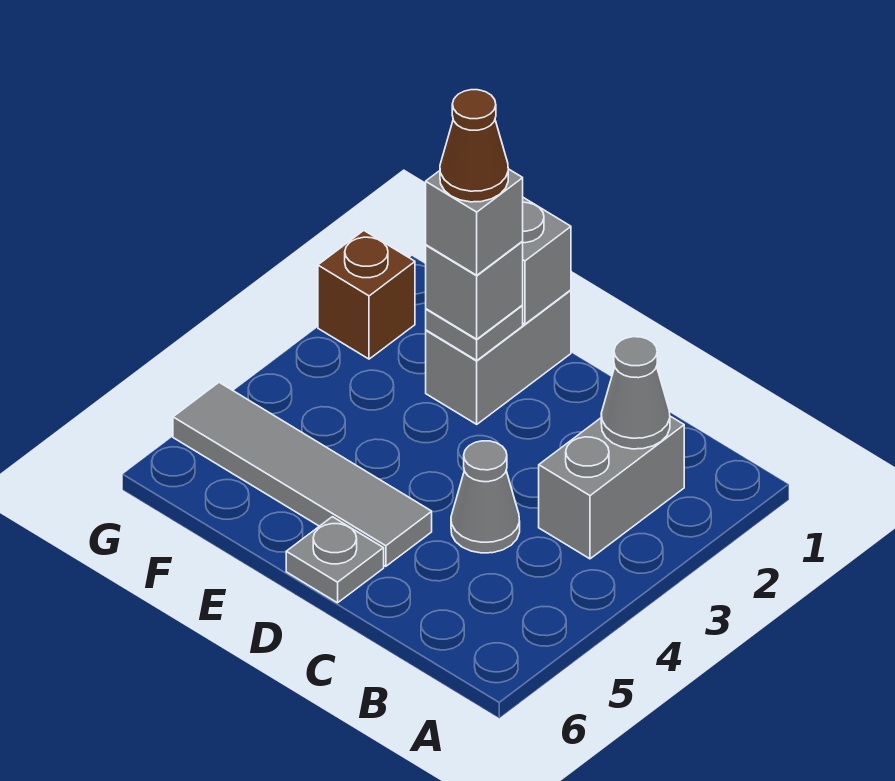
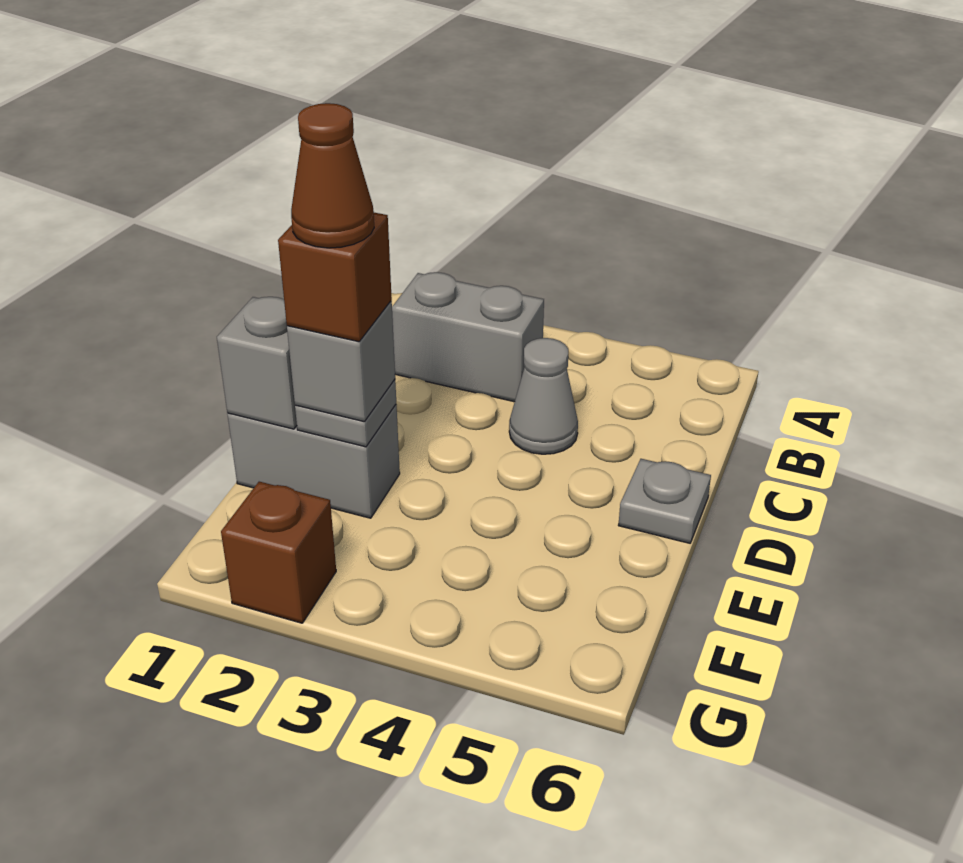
grey cone B2 level 2 -> none
grey tile D5:G5 level 1 -> none
grey brick E2 level 4 -> brown brick E2 level 4

